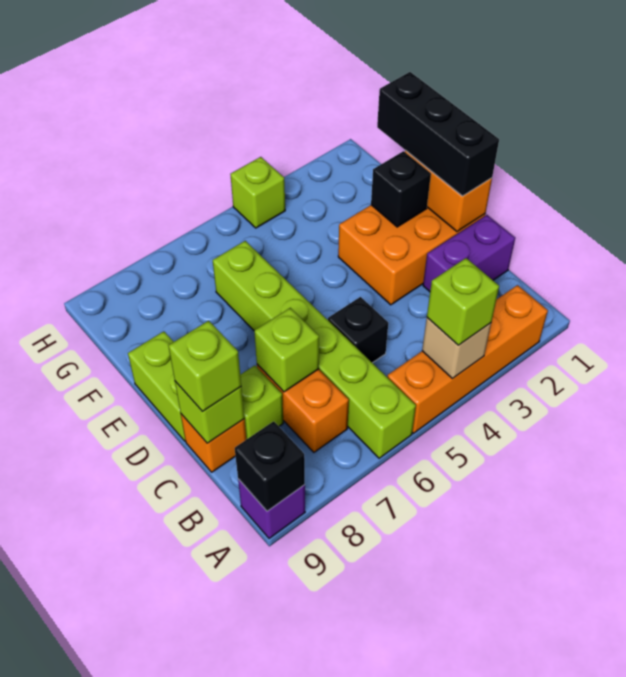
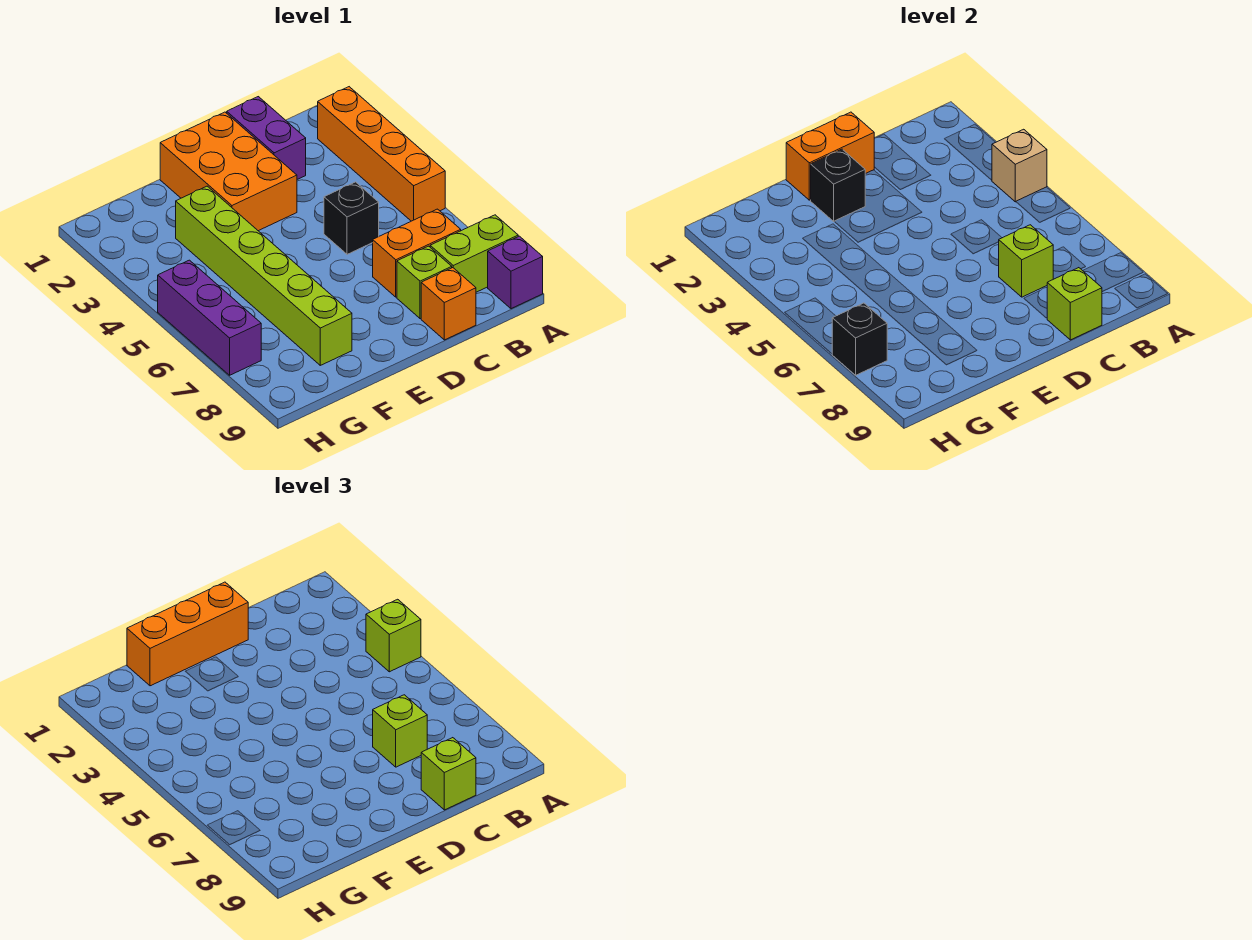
lime brick A6:F6 level 1 -> lime brick F3:F8 level 1
black brick A9 level 2 -> black brick H7 level 2
black brick D1:F1 level 3 -> orange brick D1:F1 level 3
lime brick D9:E9 level 1 -> lime brick A8:B8 level 1
lime brick H4 level 1 -> lime brick C7 level 3
none -> purple brick H5:H7 level 1

